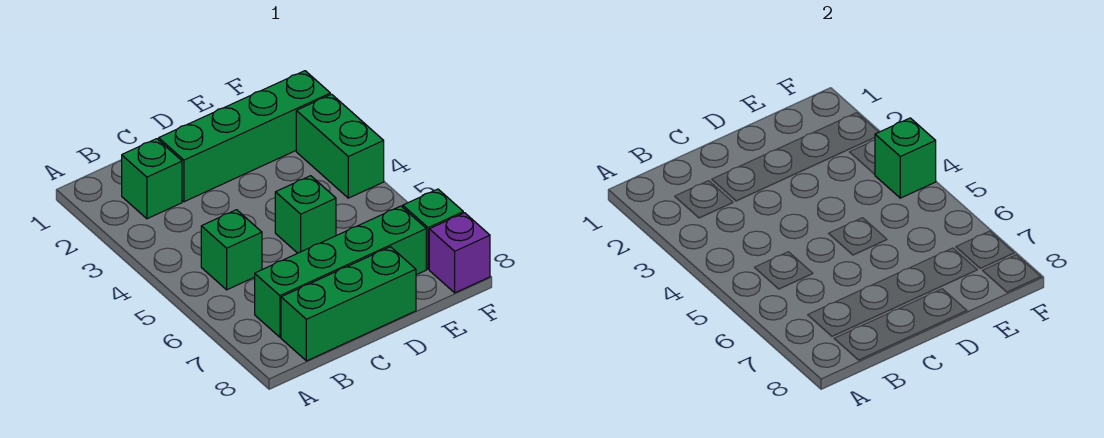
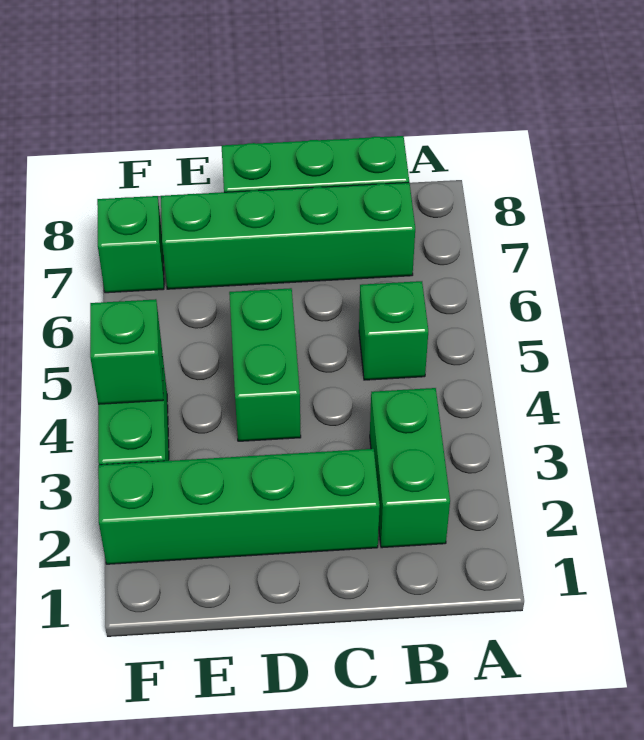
green brick B2 level 1 -> green brick B2:B3 level 1
green brick D5 level 1 -> green brick D4:D5 level 1
purple brick F8 level 1 -> none

